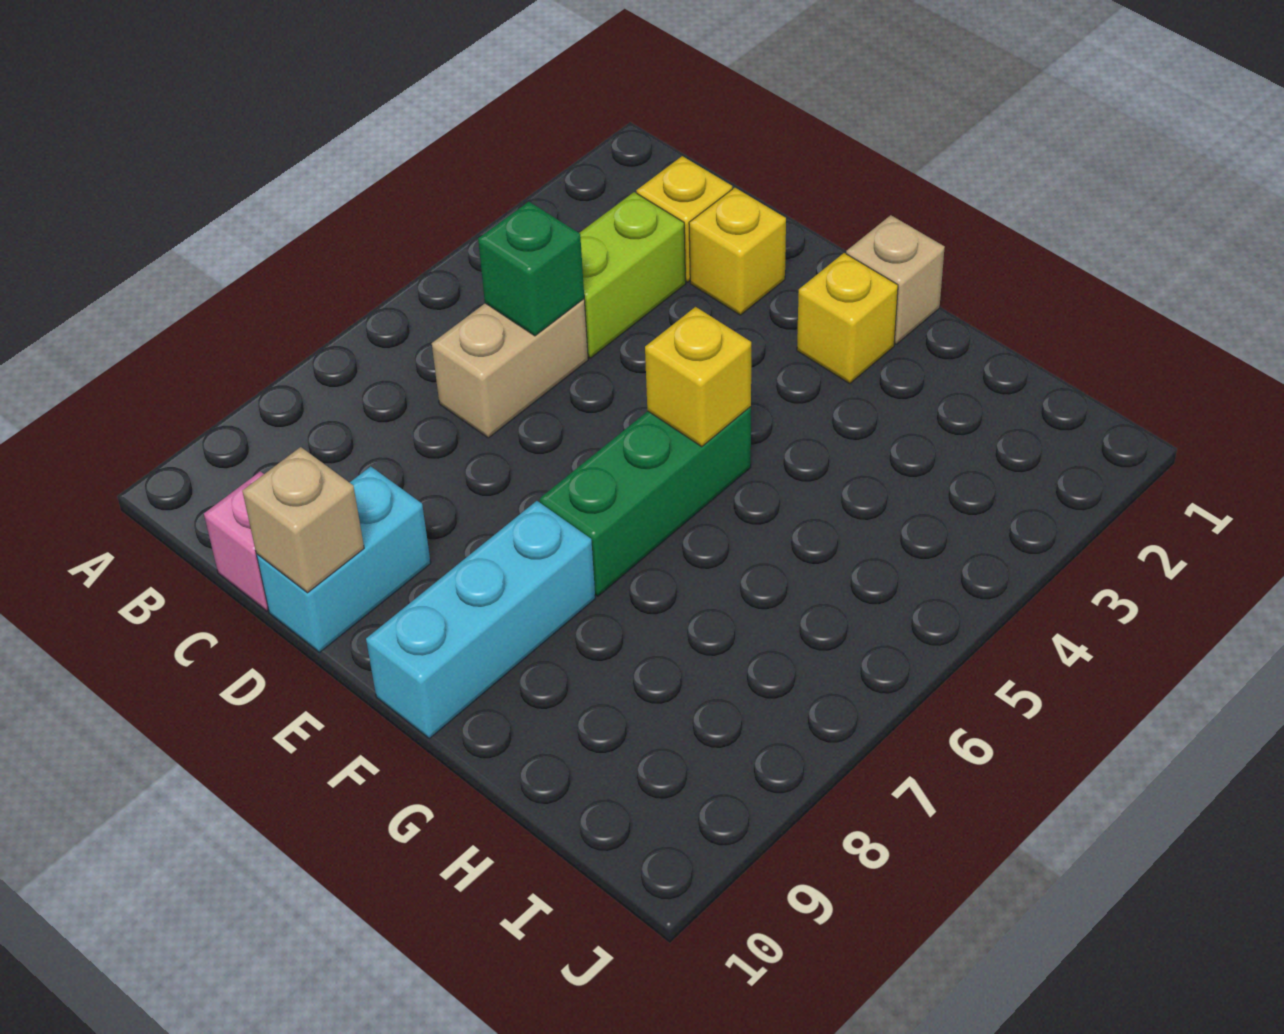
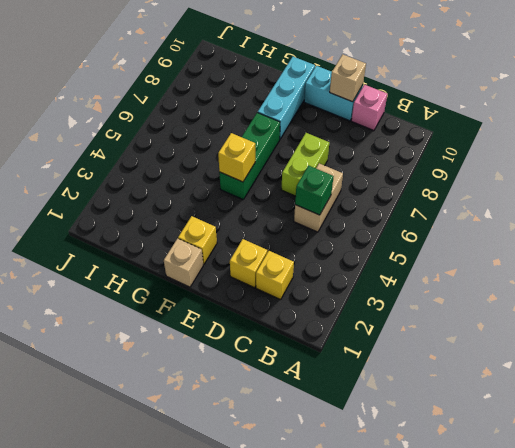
lime brick C3:C4 level 1 -> lime brick D6:D7 level 1
cyan brick D9:D10 level 1 -> cyan brick D10:E10 level 1

